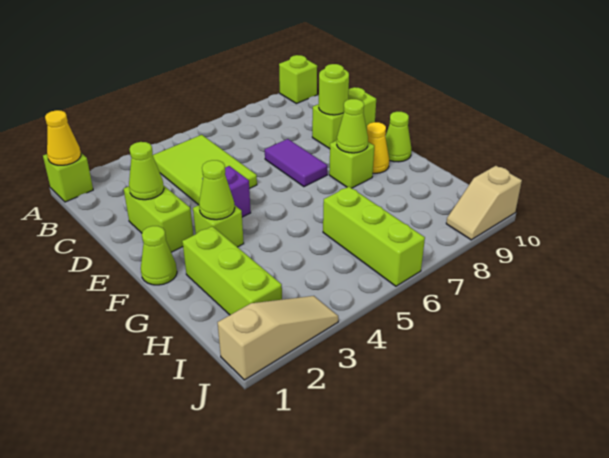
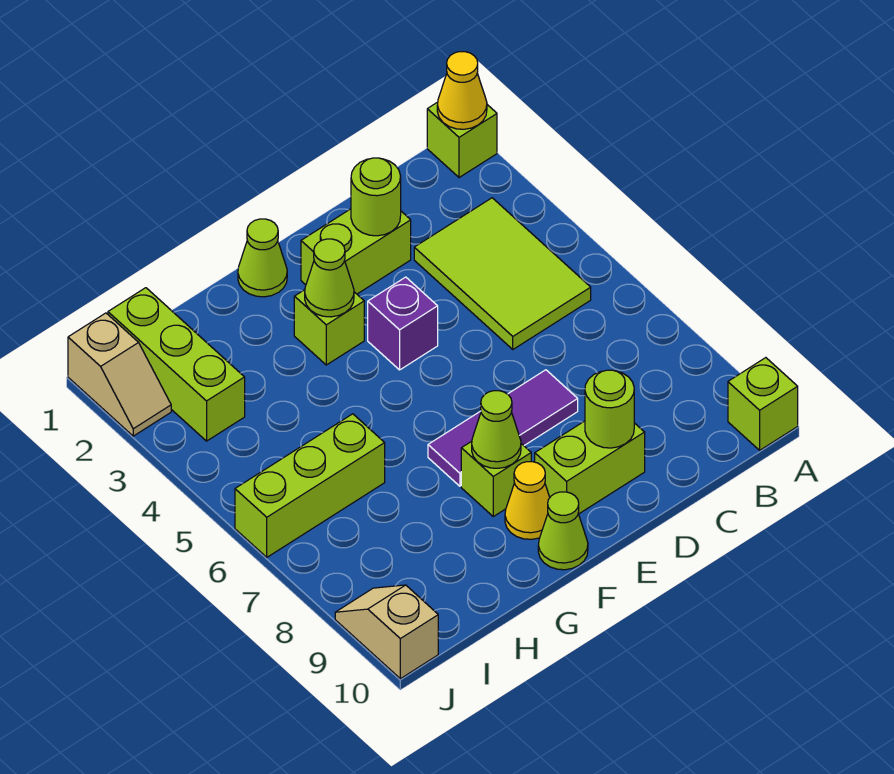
lime tile B4:D5 level 1 -> lime tile B3:C5 level 1
lime cone D2 level 2 -> lime round brick D2 level 2
purple tile D7:E7 level 1 -> purple tile D7:F7 level 1
lime brick D9:D10 level 1 -> lime brick D9:E9 level 1
lime brick G2:I2 level 1 -> lime brick I1:I3 level 1
tan slope J1:J3 level 1 top 1 -> tan slope J1:J2 level 1 top 1

